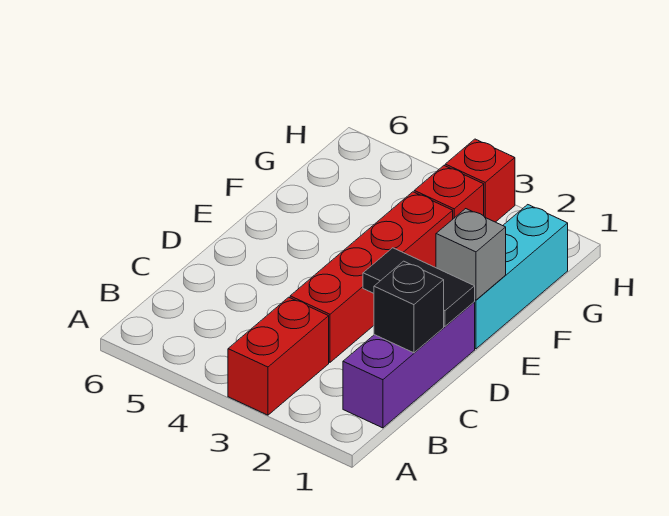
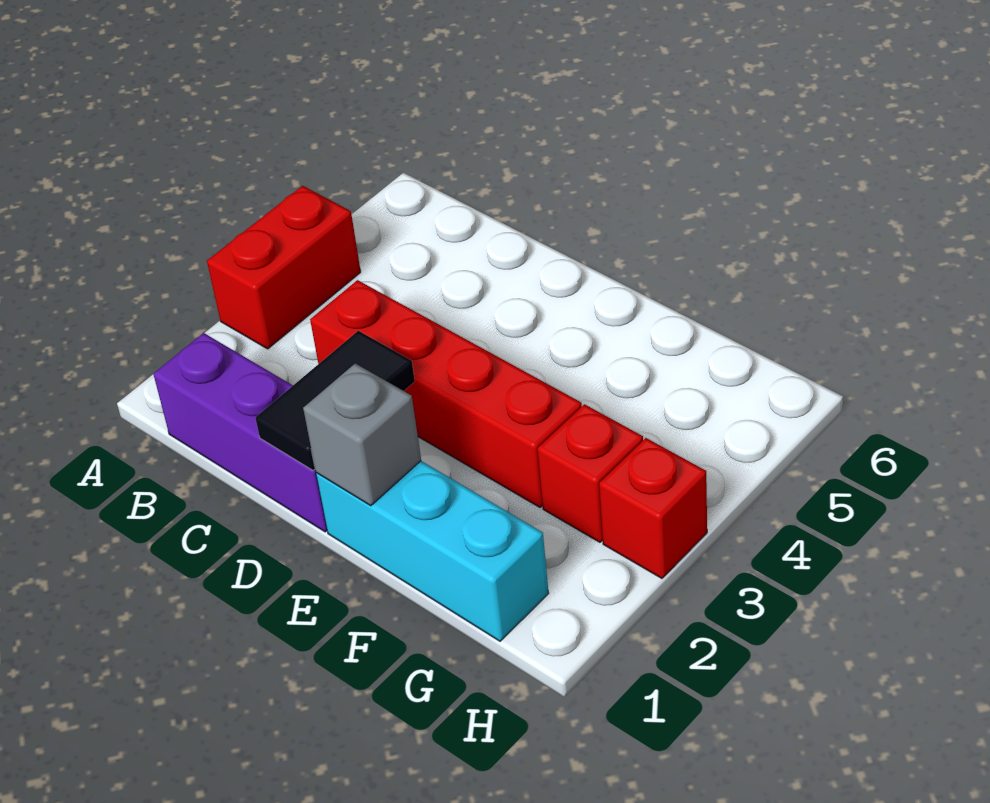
red brick A3:B3 level 1 -> red brick A3:A4 level 1
black brick C1 level 2 -> none

